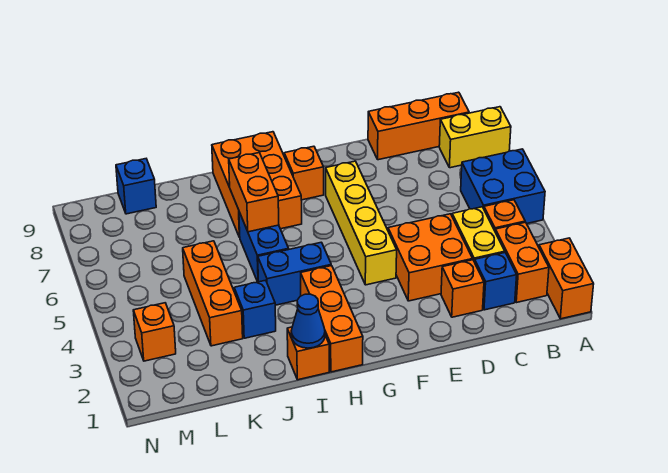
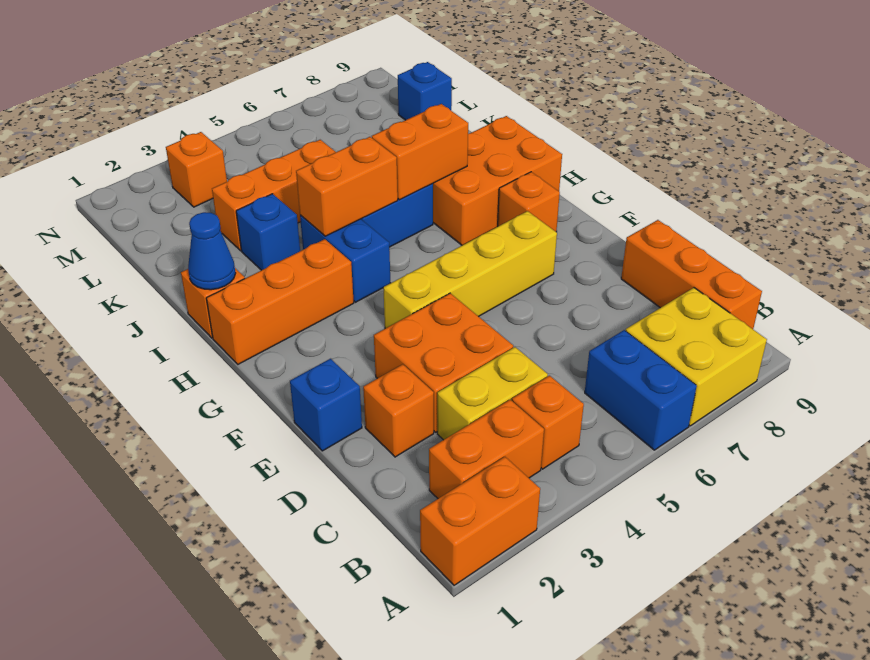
blue brick A5:B6 level 1 -> blue brick A6:B6 level 1
yellow brick A8:B8 level 1 -> yellow brick A7:B8 level 1
blue brick C2 level 1 -> blue brick E1 level 1
none -> orange brick I4:I5 level 2

